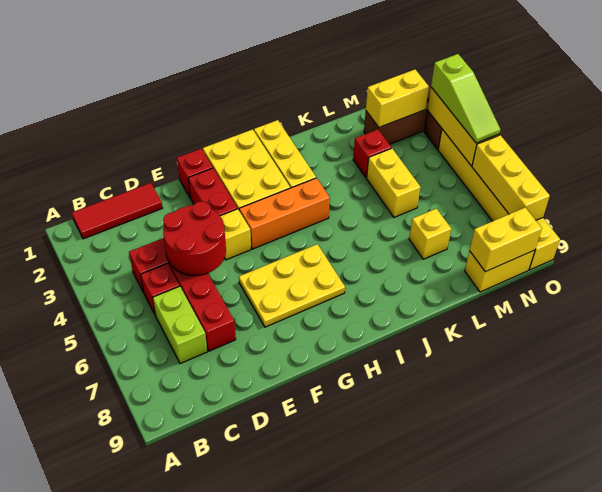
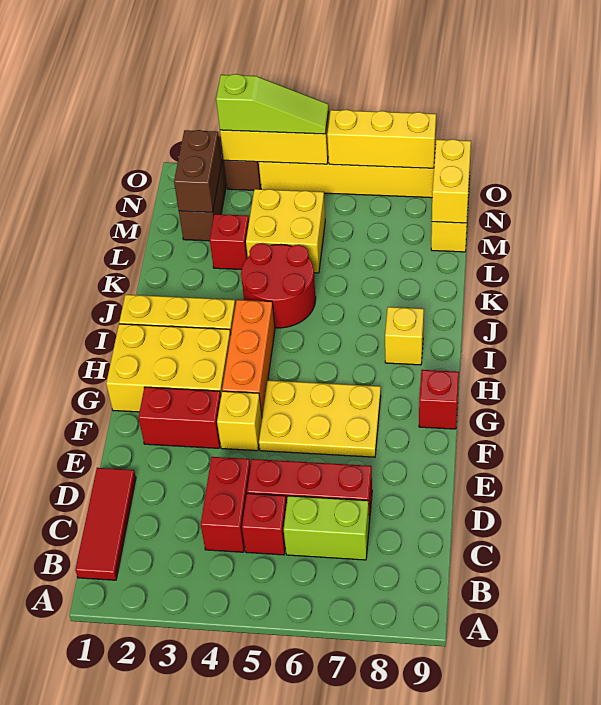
red round brick D4:E5 level 2 -> red round brick J4:K5 level 1
red brick F1 level 1 -> red brick G9 level 1
yellow plate F6:H7 level 1 -> yellow plate F5:G7 level 1
yellow brick L4:L5 level 1 -> yellow brick L4:M5 level 1
yellow brick L7 level 1 -> yellow brick I8 level 1
yellow brick M2:N2 level 2 -> brown brick M2:N2 level 2

